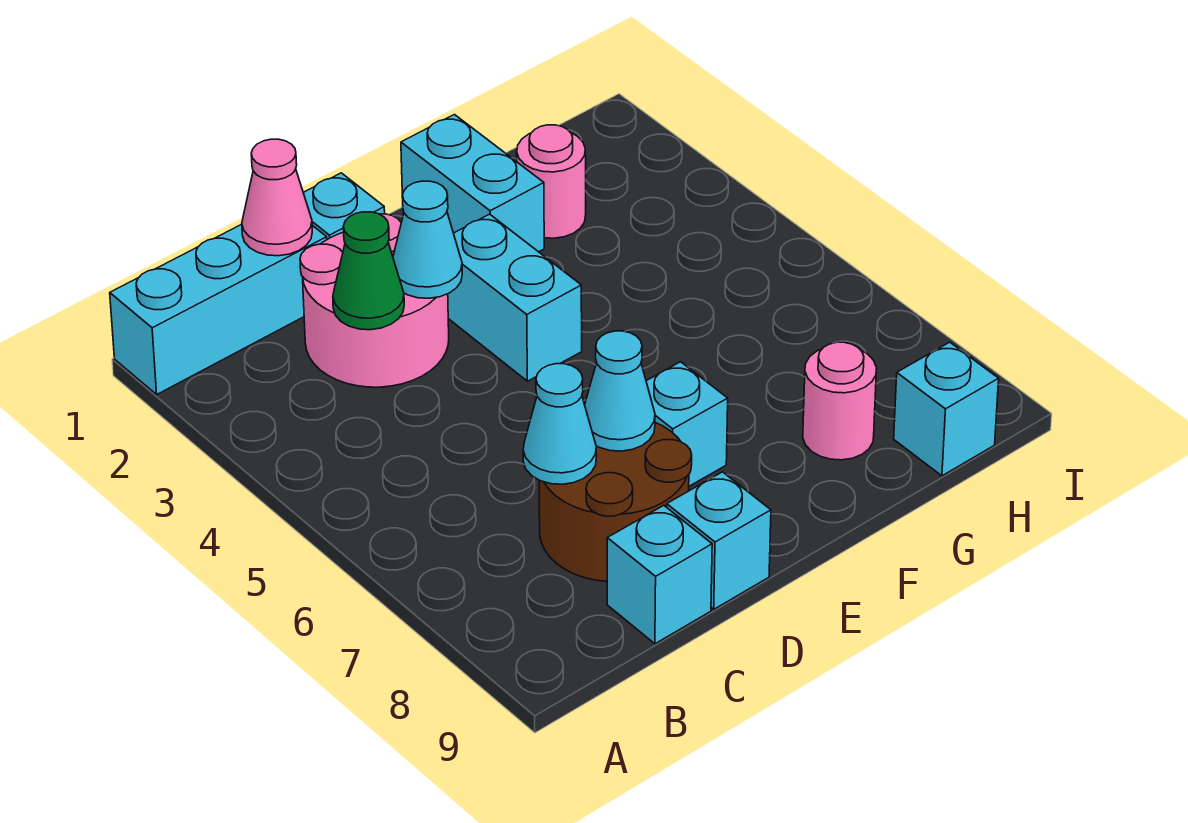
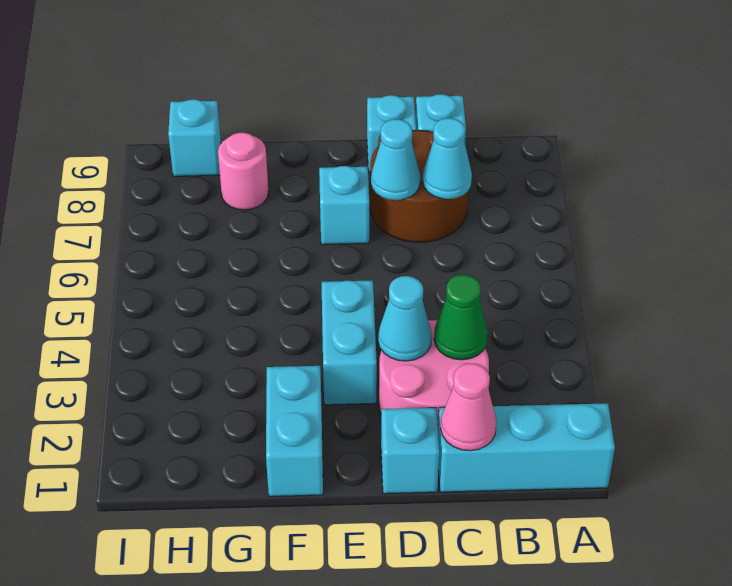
pink round brick G2 level 1 -> none

